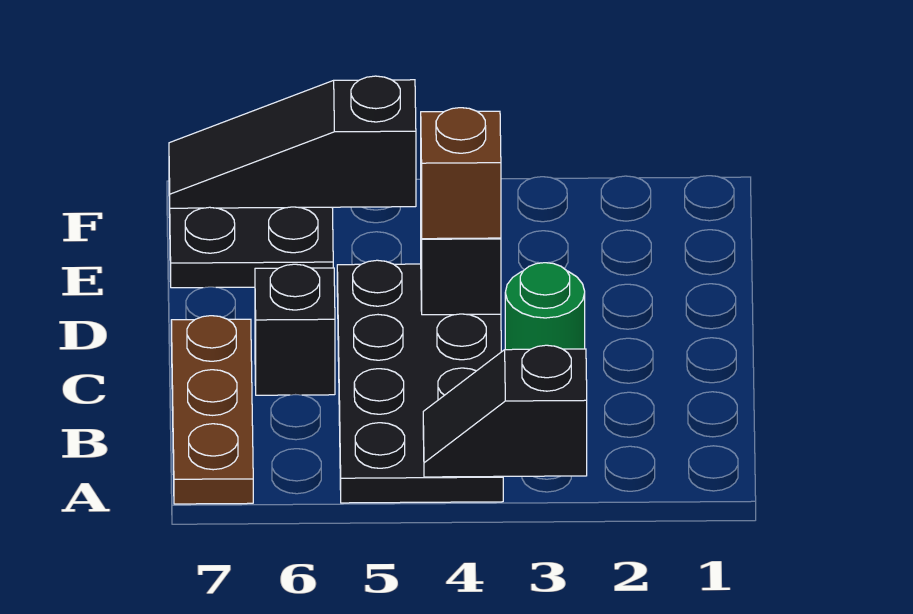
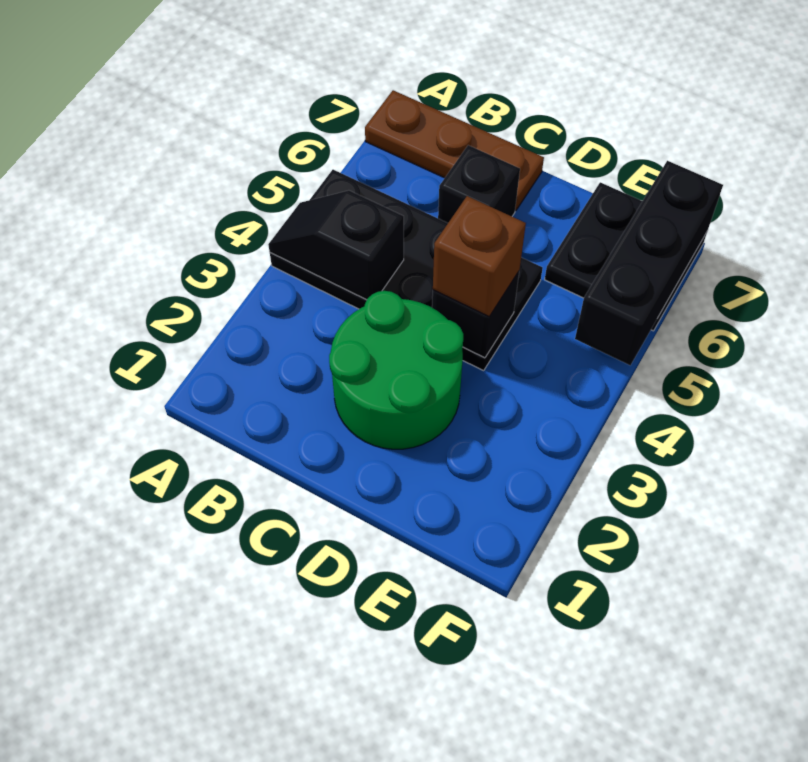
black slope A3:A4 level 2 top 3 -> black slope A4:B4 level 2 top B
green round brick C3 level 1 -> green round brick C2:D3 level 1
black slope F5:F7 level 2 top 5 -> black brick F5:F7 level 2

